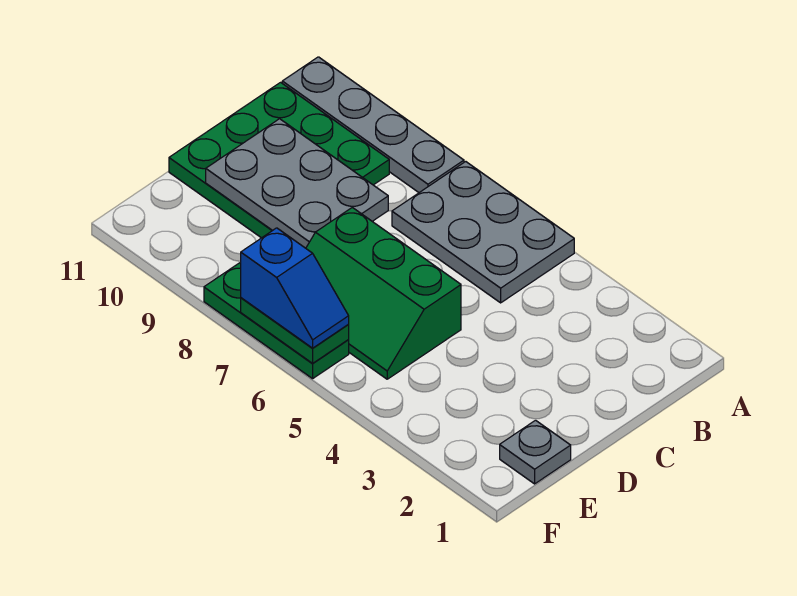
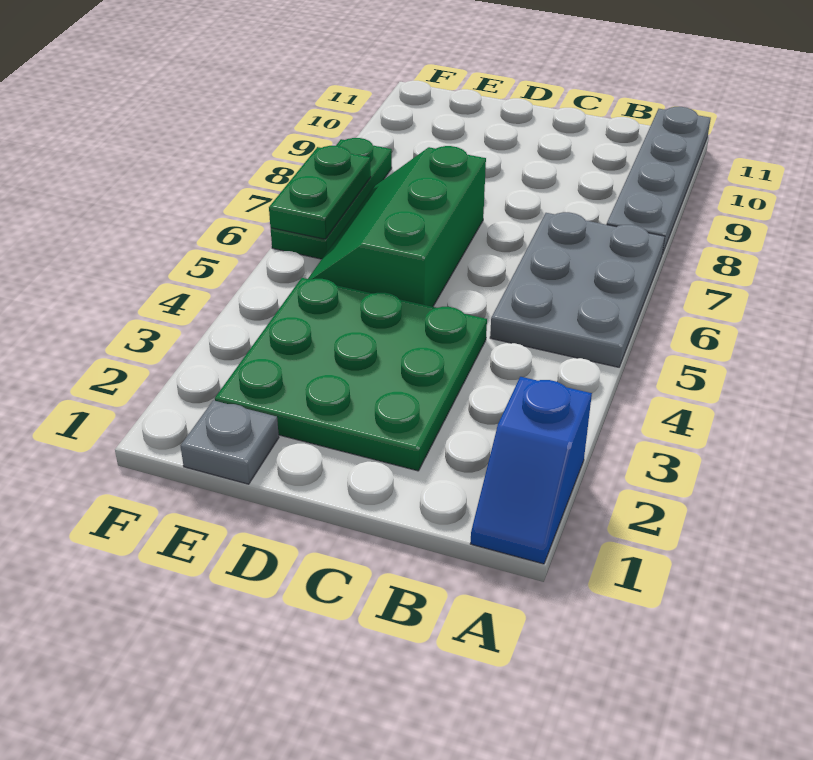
green plate B9:D11 level 1 -> green plate C2:E4 level 1
grey plate C8:D10 level 2 -> none
blue slope F6:F7 level 3 top 7 -> blue slope A1:A2 level 1 top 2

